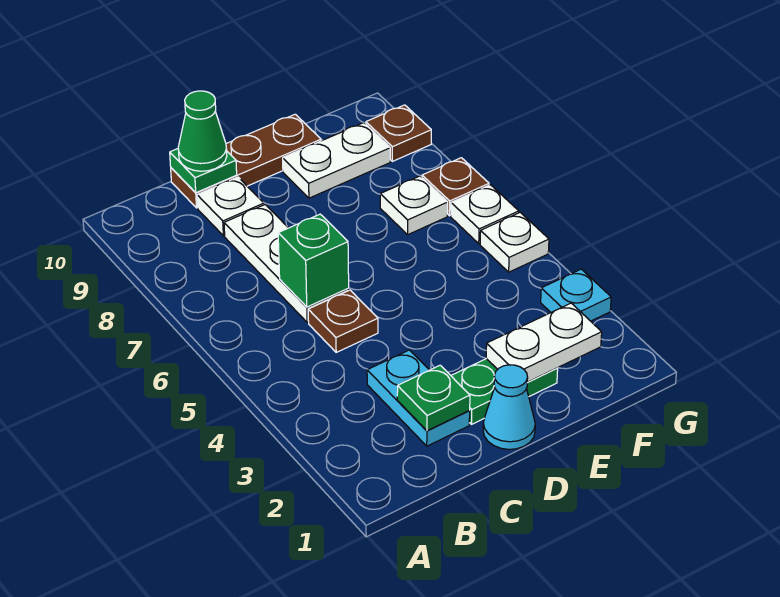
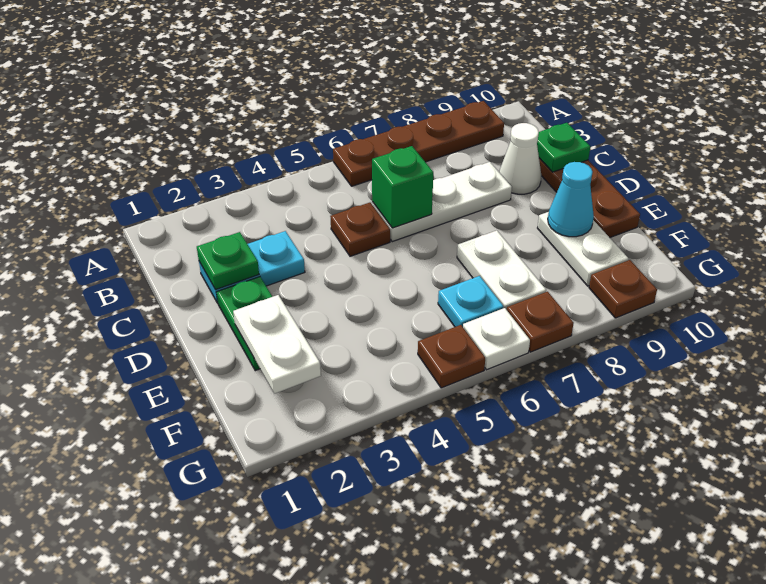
none -> brown plate A6:A9 level 1
white plate C9 level 1 -> white cone C9 level 1
green cone C10 level 3 -> none
cyan cone D1 level 1 -> cyan cone E9 level 2
white plate F7 level 1 -> white plate E7:F7 level 1
cyan plate G3 level 1 -> cyan plate F6 level 1
white plate G5 level 1 -> brown plate G5 level 1

